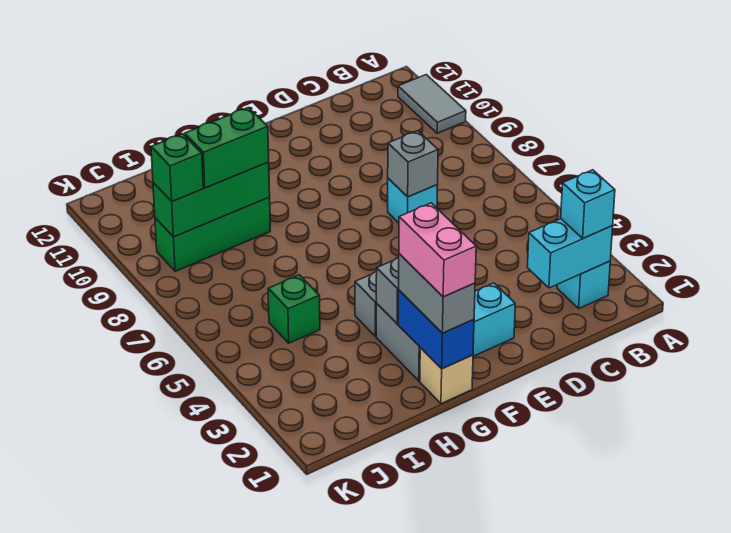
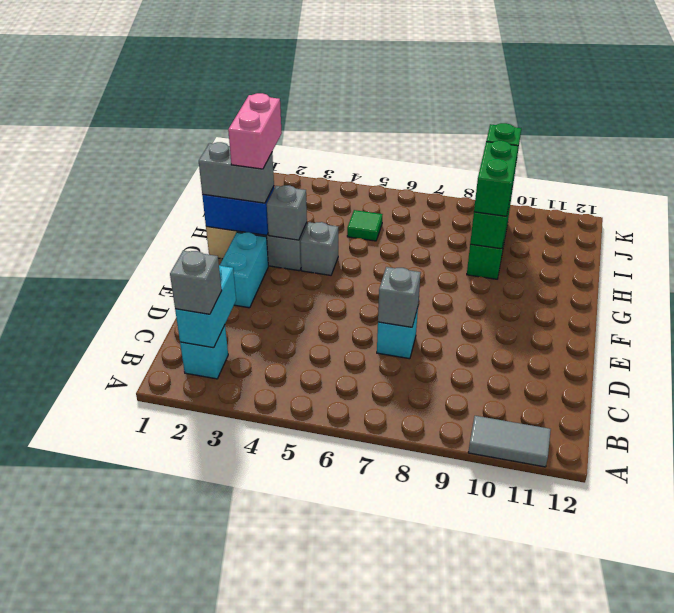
cyan brick B2 level 3 -> grey brick B2 level 3
pink brick G1:G2 level 4 -> pink brick G2:H2 level 4
green brick I5 level 1 -> green tile I5 level 1

